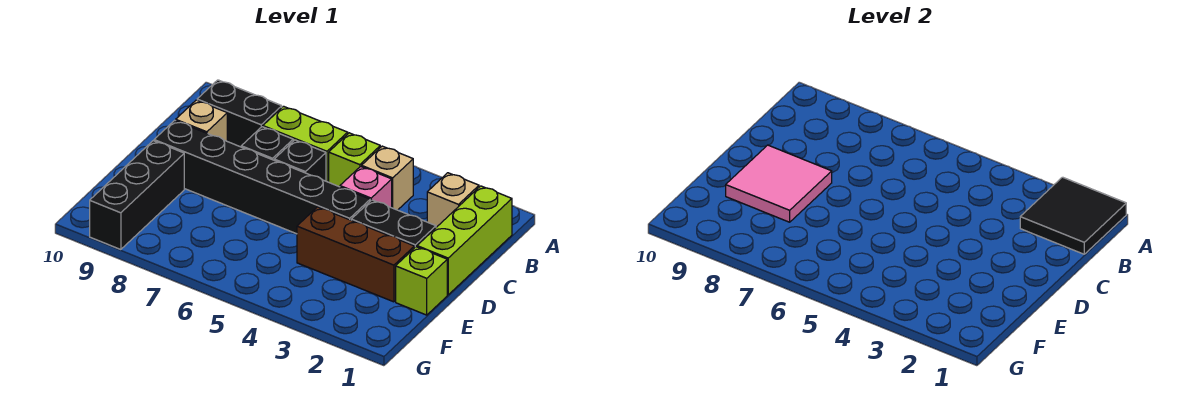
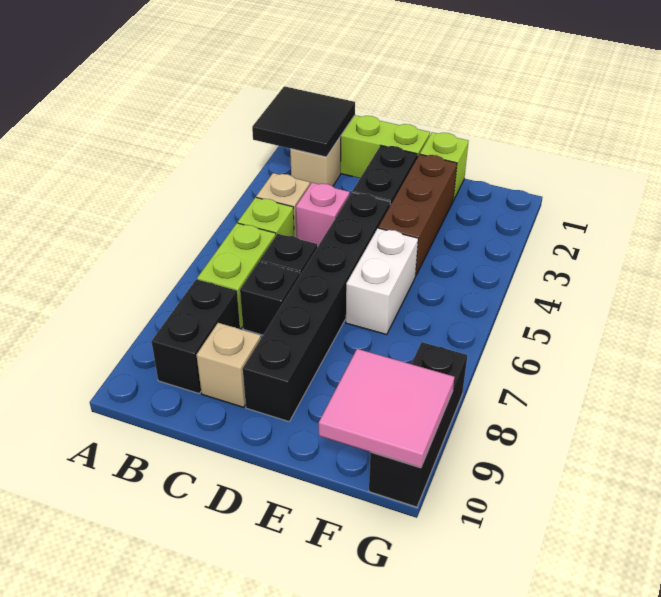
pink tile D8:E9 level 2 -> pink tile F9:G10 level 2
none -> white brick E5:E6 level 1
black brick E9:G9 level 1 -> black brick G8:G10 level 1

